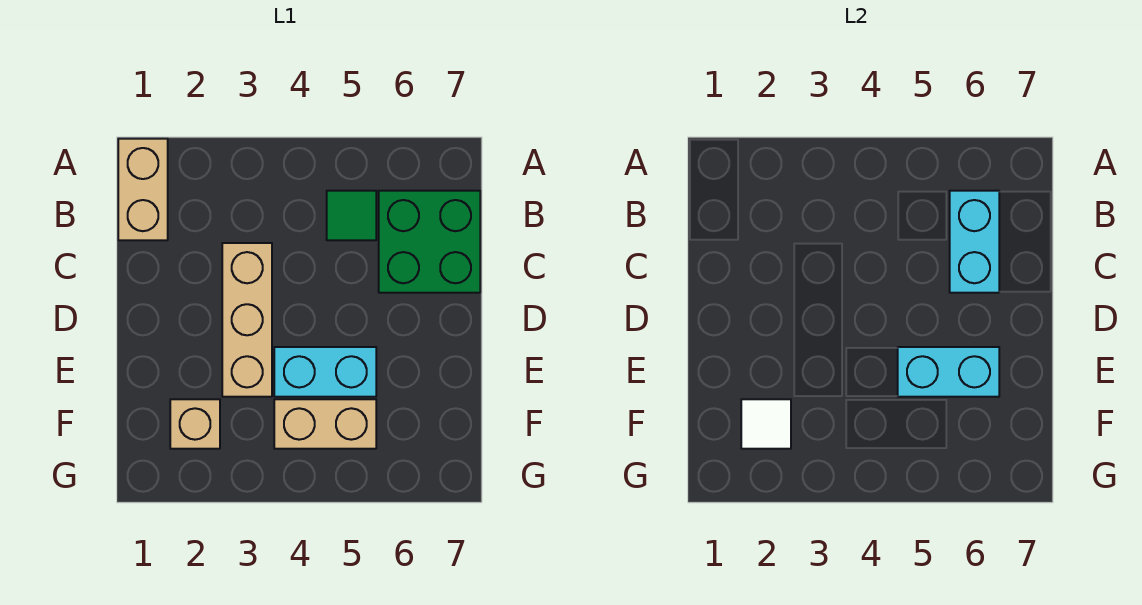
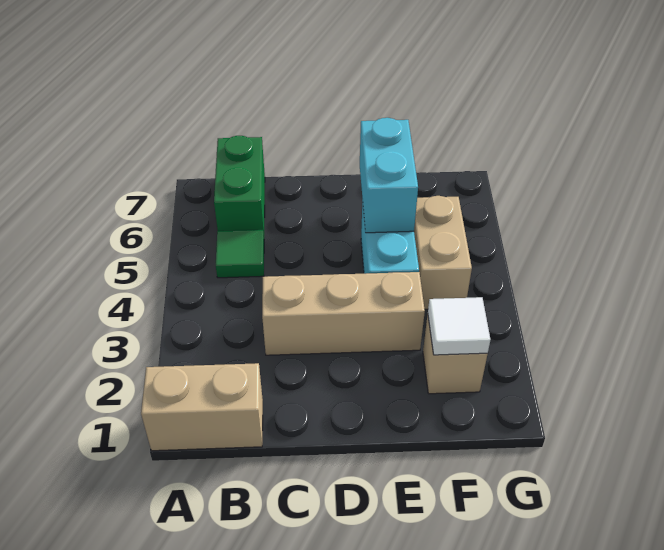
green brick B6:C7 level 1 -> green brick B6:B7 level 1
cyan brick B6:C6 level 2 -> none

